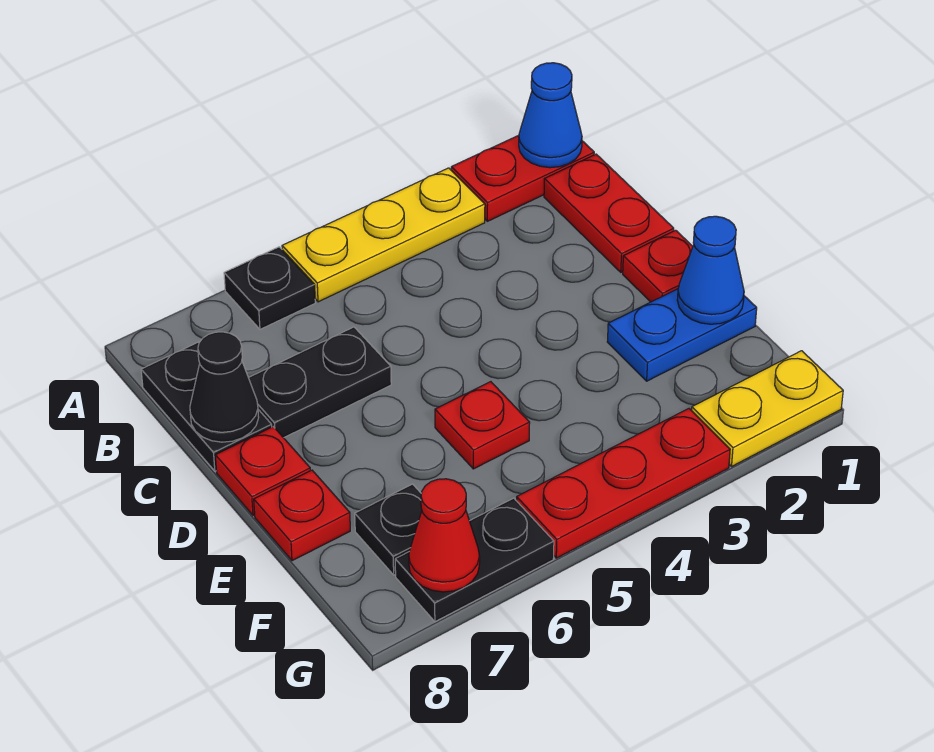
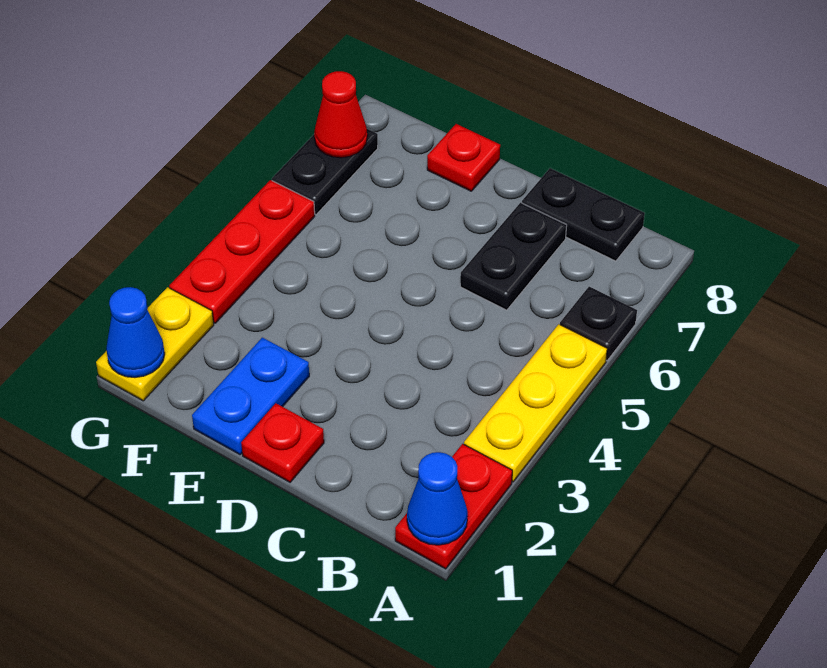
red plate B1:C1 level 1 -> none
black cone C8 level 2 -> none
red plate D8 level 1 -> none
blue cone E1 level 2 -> blue cone G1 level 2
red plate E5 level 1 -> none
black plate F7 level 1 -> none

